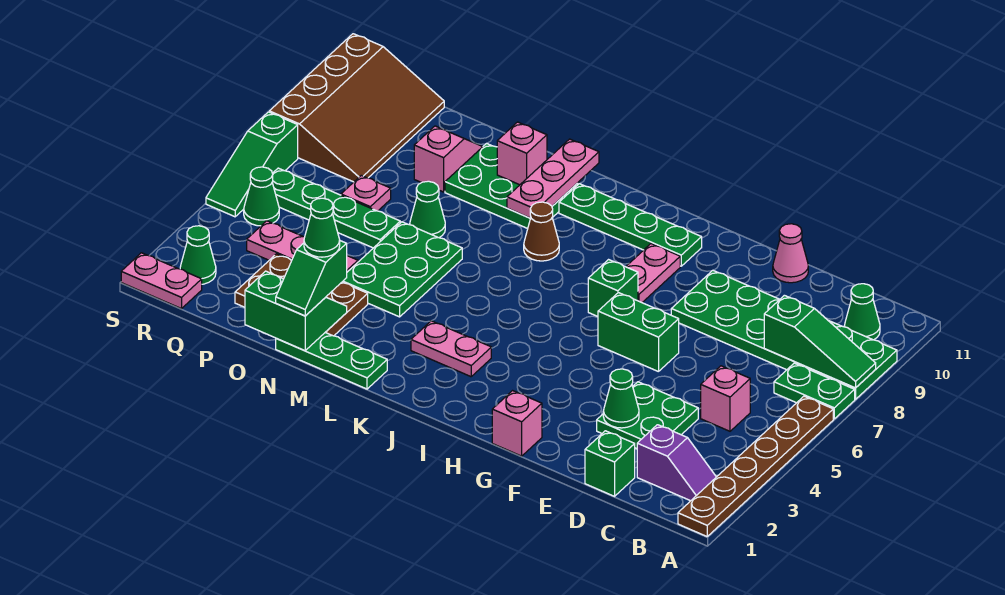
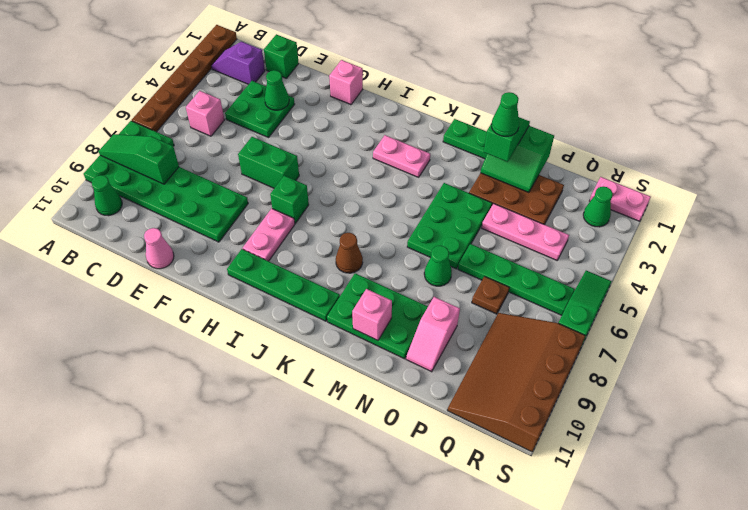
pink plate L9:L11 level 2 -> none
pink plate P7 level 1 -> brown plate P7 level 1
green cone R5 level 1 -> none

